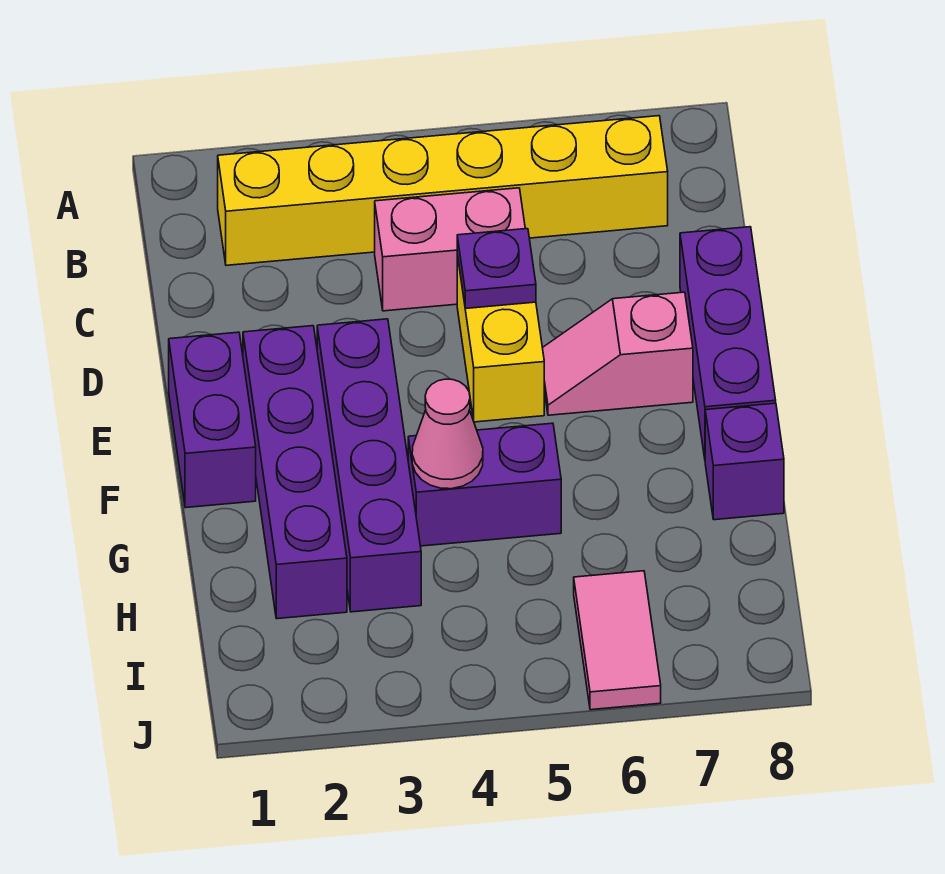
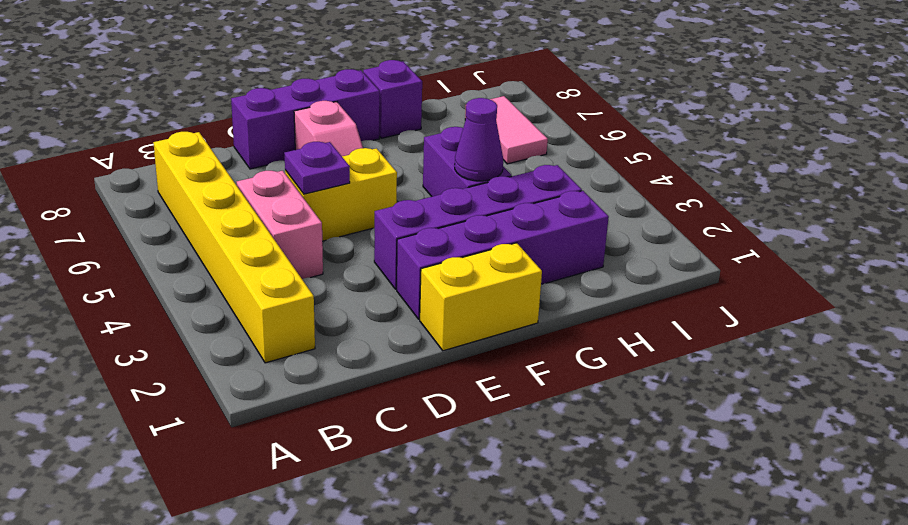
purple brick E1:F1 level 1 -> yellow brick E1:F1 level 1
pink cone G4 level 2 -> purple cone G4 level 2
pink tile I6:J6 level 1 -> pink tile I6:I7 level 1

